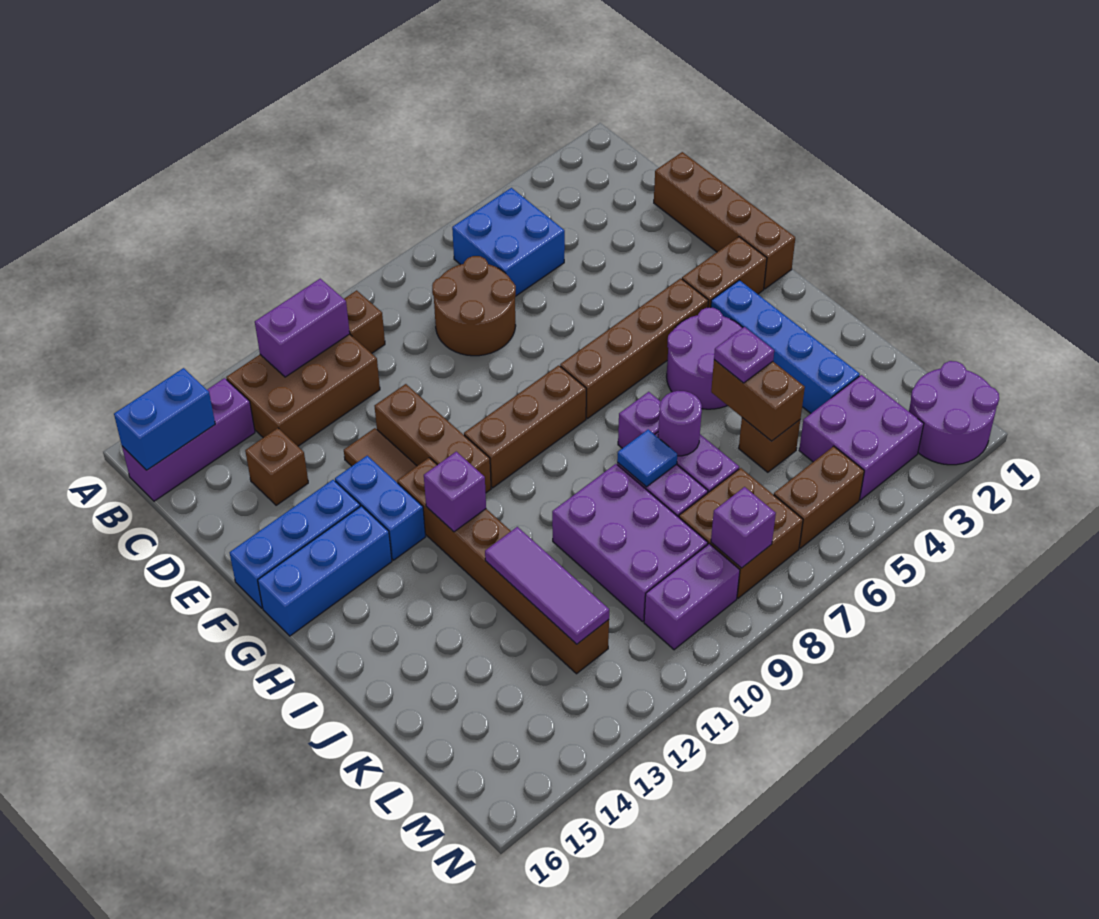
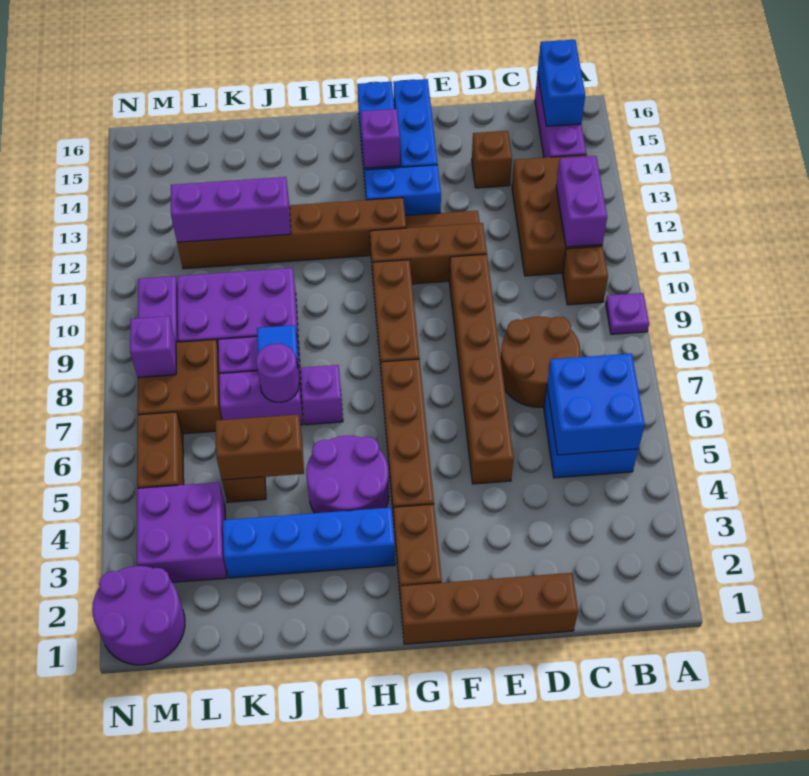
none -> blue brick B5:C6 level 2
none -> brown brick E5:E10 level 1
purple brick H12 level 2 -> purple brick G14 level 2
purple plate J5 level 3 -> purple plate A9 level 1
purple tile J12:L12 level 2 -> purple brick J12:L12 level 2

